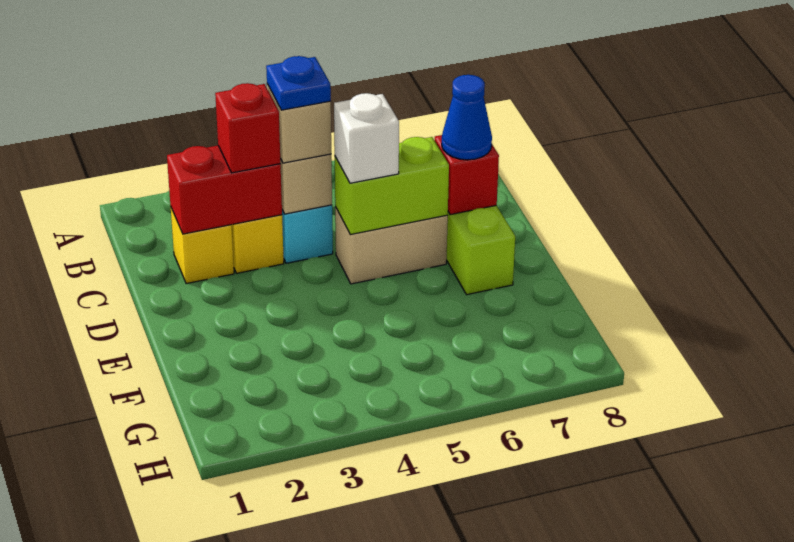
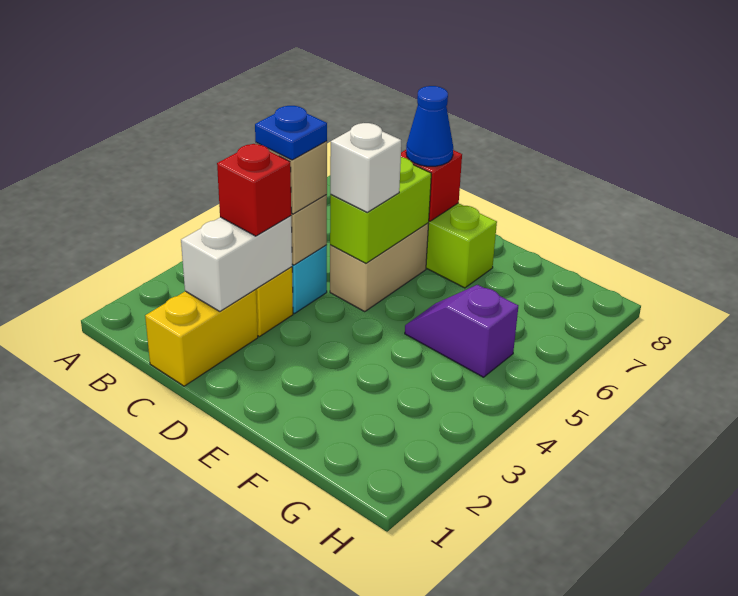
yellow brick C2 level 1 -> yellow brick C1:C2 level 1
red brick C2:C3 level 2 -> white brick C2:C3 level 2
none -> purple slope F5:G5 level 1 top G

